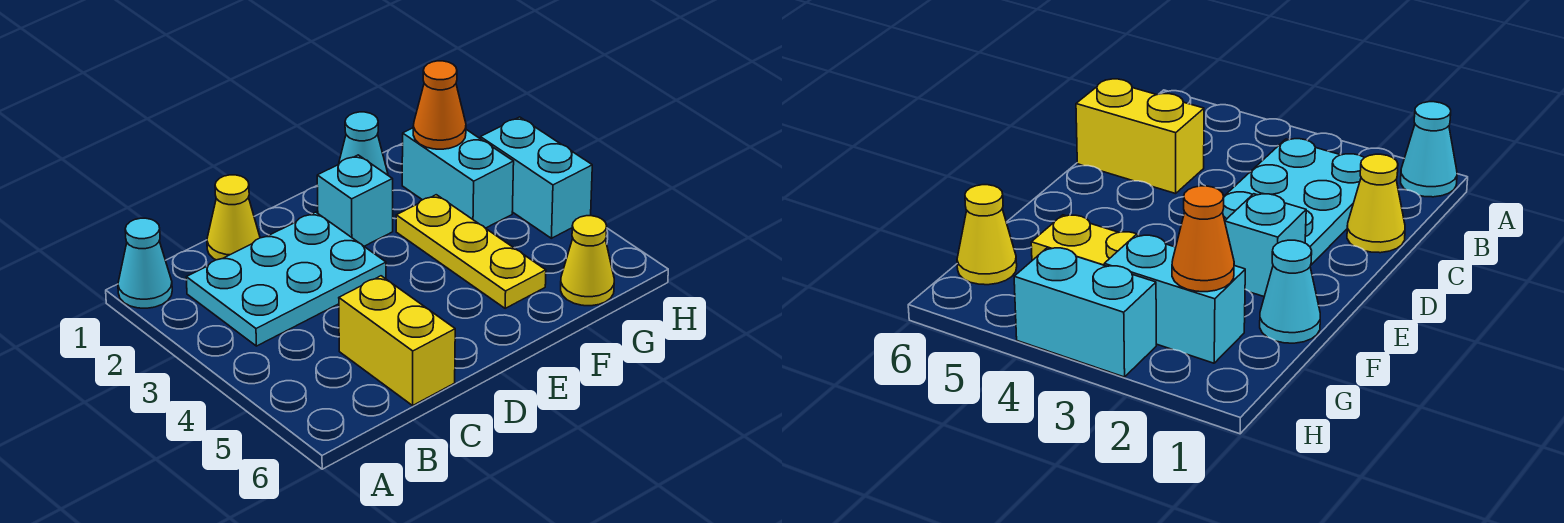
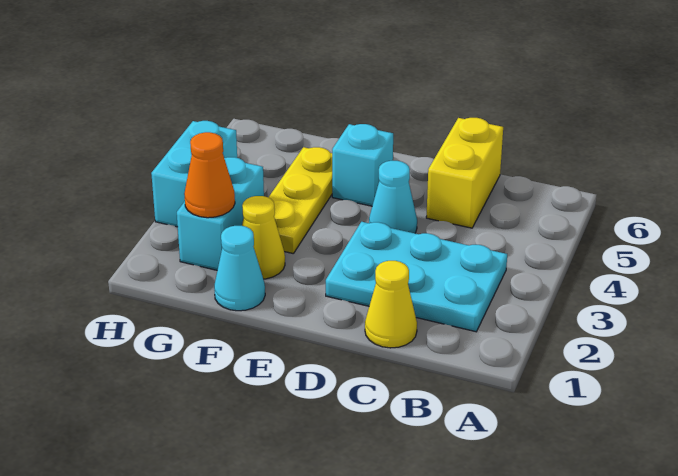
cyan cone A1 level 1 -> cyan cone D4 level 1
cyan brick E2 level 1 -> cyan brick E5 level 1
yellow cone G6 level 1 -> yellow cone F2 level 1

